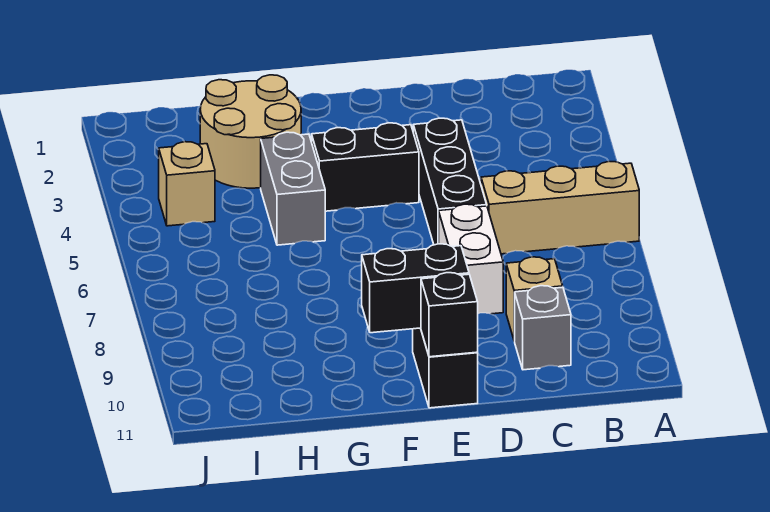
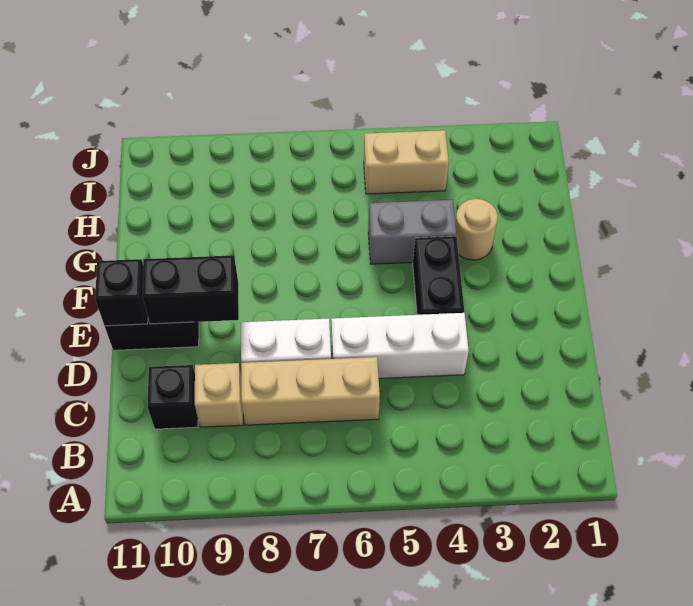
tan brick A6:C6 level 1 -> tan brick C6:C8 level 1
grey brick C10 level 1 -> black brick C10 level 1
black brick D4:D6 level 1 -> white brick D4:D6 level 1
black brick E10:F10 level 2 -> black brick E9:E10 level 2
tan round brick G2:H3 level 1 -> tan round brick G3 level 1
tan brick I4 level 1 -> tan brick I4:I5 level 1

